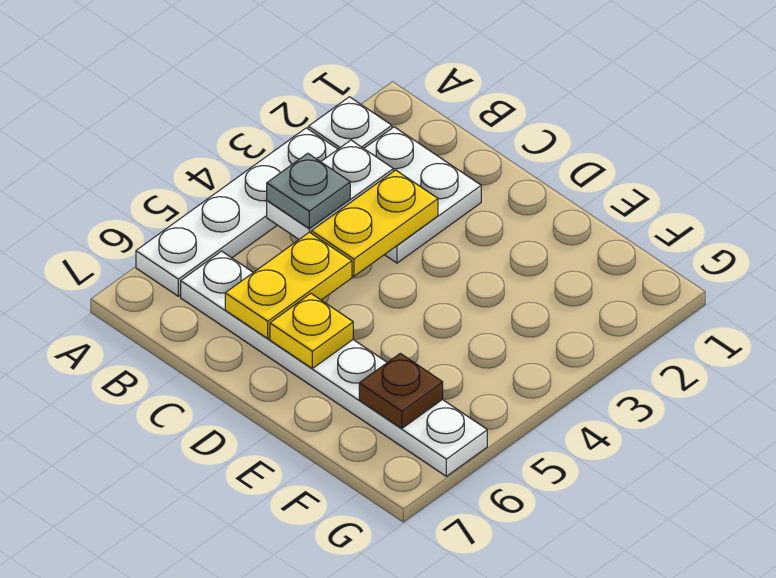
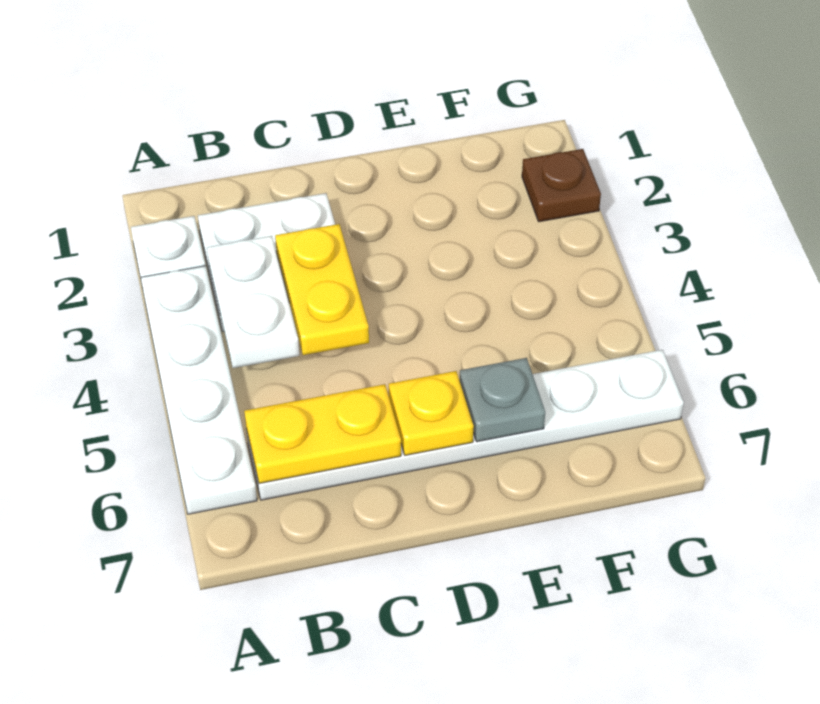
grey plate B4 level 3 -> grey plate E6 level 2
yellow plate C5:C6 level 2 -> yellow plate B6:C6 level 2
brown plate F6 level 2 -> brown plate G2 level 1

